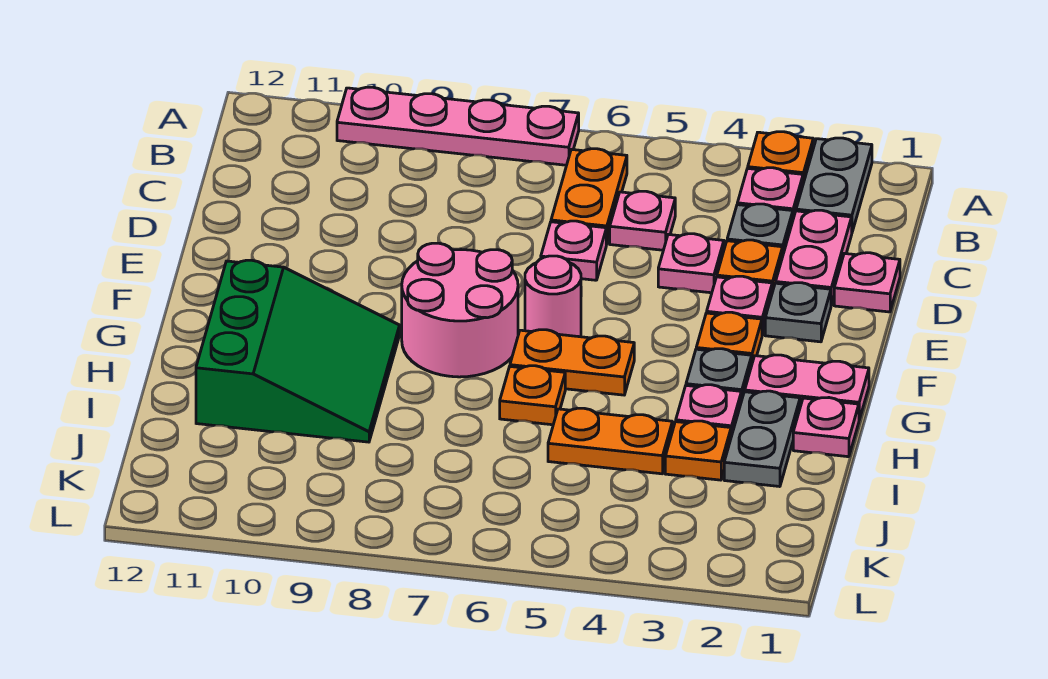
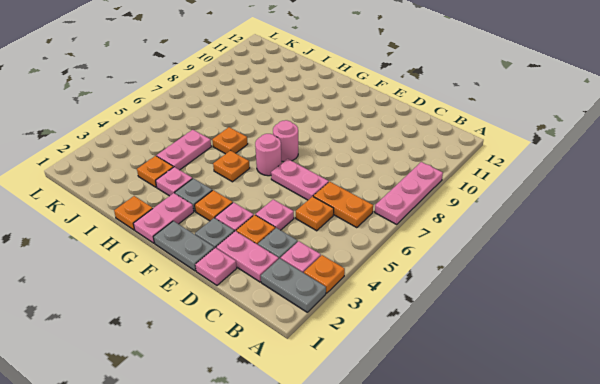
pink plate A7:A10 level 1 -> pink plate A7:A9 level 1
pink plate C5 level 1 -> orange plate C5 level 1
pink plate D6 level 1 -> pink plate D6:E6 level 1
pink round brick F7:G8 level 1 -> pink round brick F7 level 1
orange plate G5:G6 level 1 -> orange plate G5 level 1
green slope G9:I11 level 1 top 11 -> none
pink plate H1 level 1 -> orange plate H1 level 1
grey plate H2:I2 level 1 -> grey plate E1:F1 level 1
orange plate I4:I5 level 1 -> pink plate I4:I5 level 1

